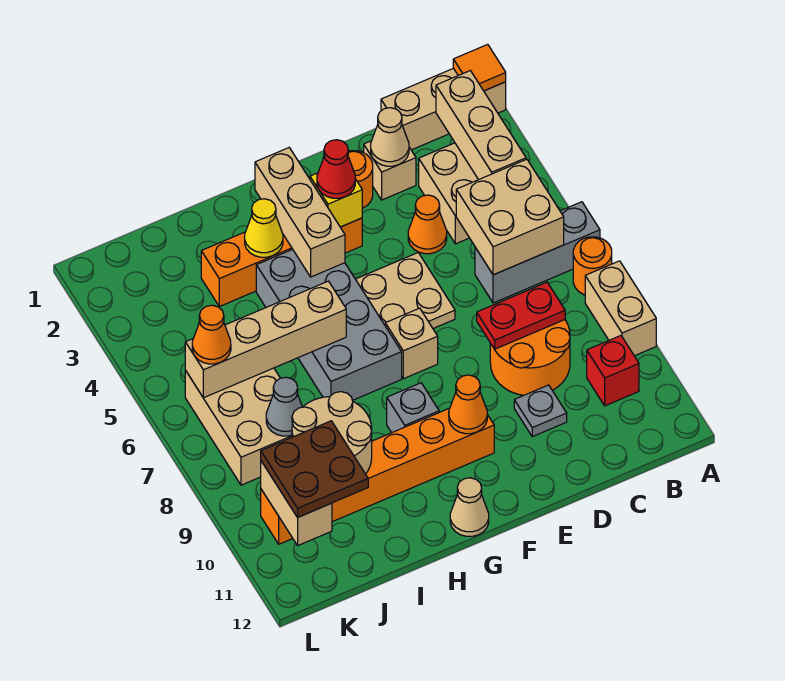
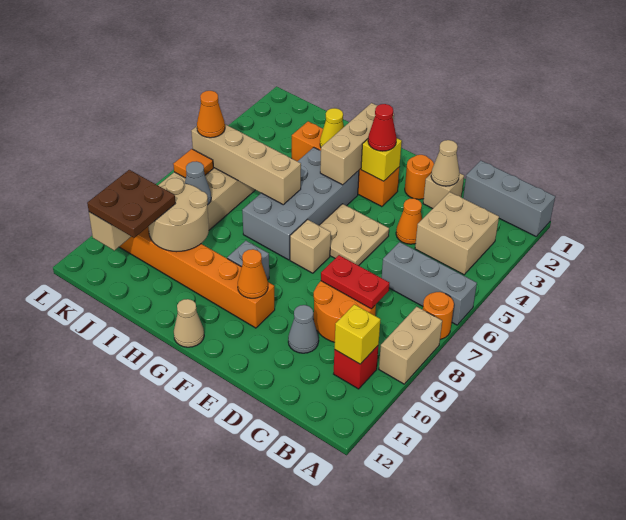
tan brick A1:C1 level 1 -> grey brick A1:C1 level 1
orange tile A1 level 2 -> orange tile K7 level 2
tan brick B2:B4 level 2 -> none
tan brick B5:C6 level 2 -> none
none -> yellow brick B10 level 2
grey plate D10 level 1 -> grey cone D10 level 1

